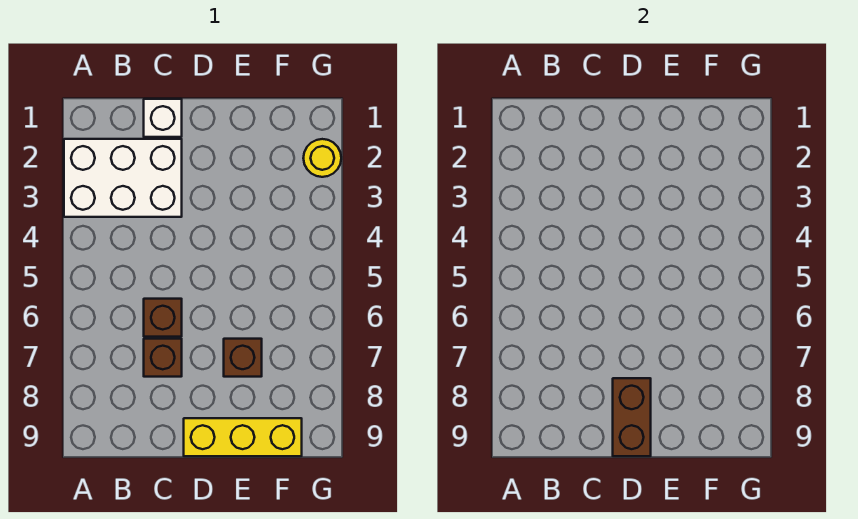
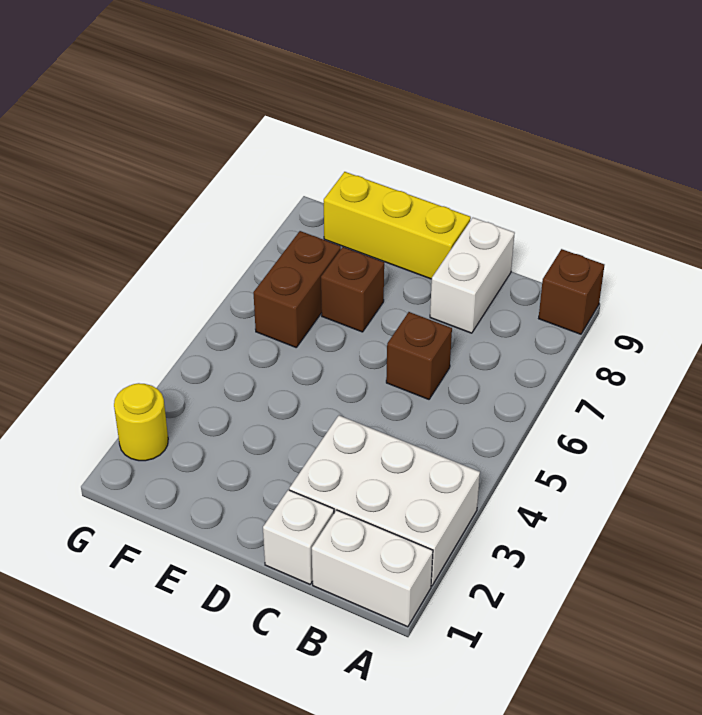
none -> white brick A1:B1 level 1
brown brick C7 level 1 -> brown brick A9 level 1
none -> white brick C8:C9 level 1
brown brick D8:D9 level 2 -> brown brick F6:F7 level 1

